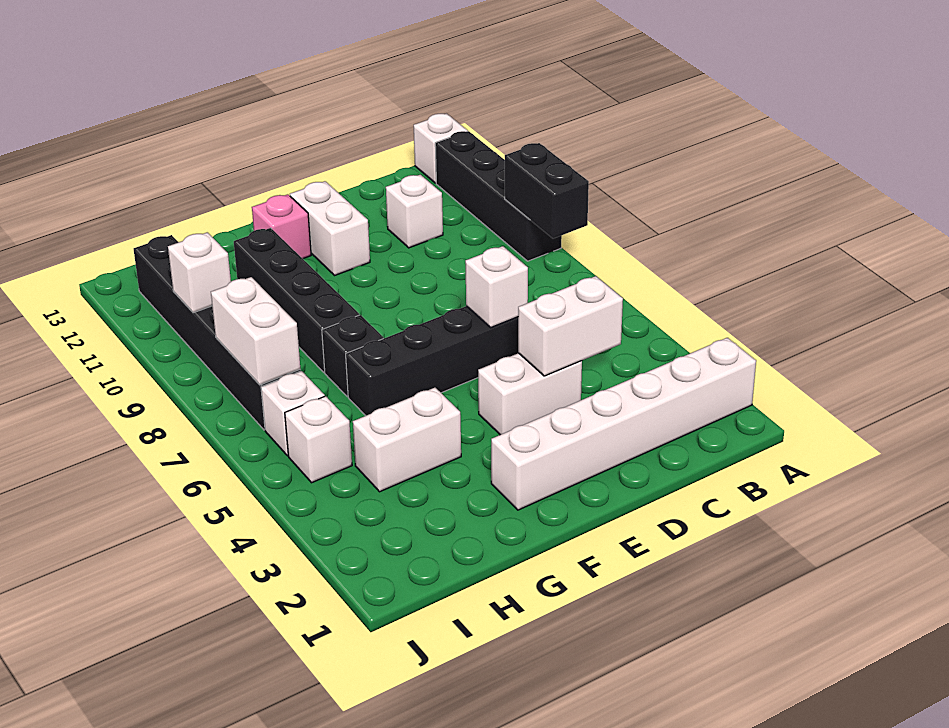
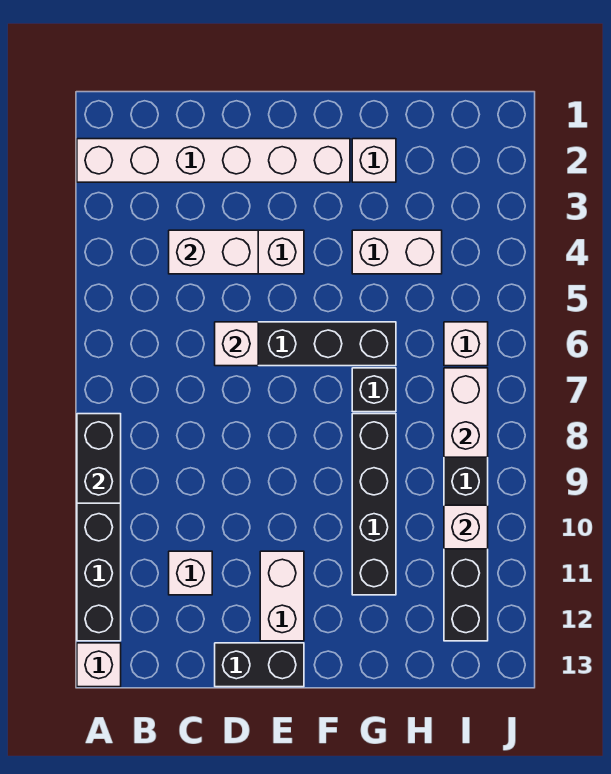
none -> black brick D13:E13 level 1
pink brick F12 level 1 -> none
white brick I5 level 1 -> white brick G2 level 1

